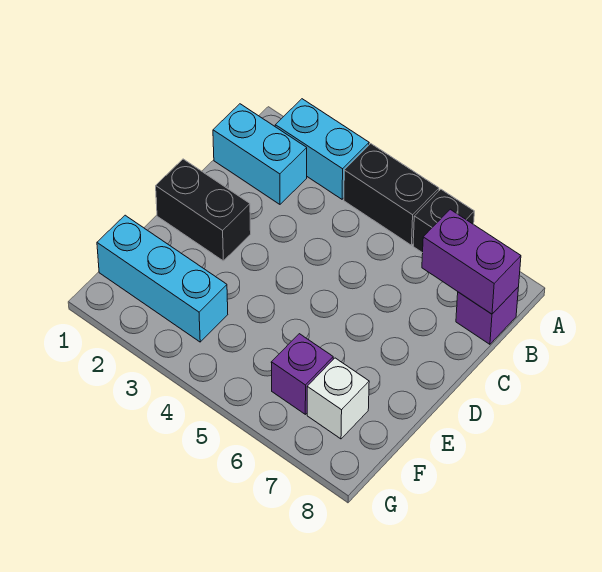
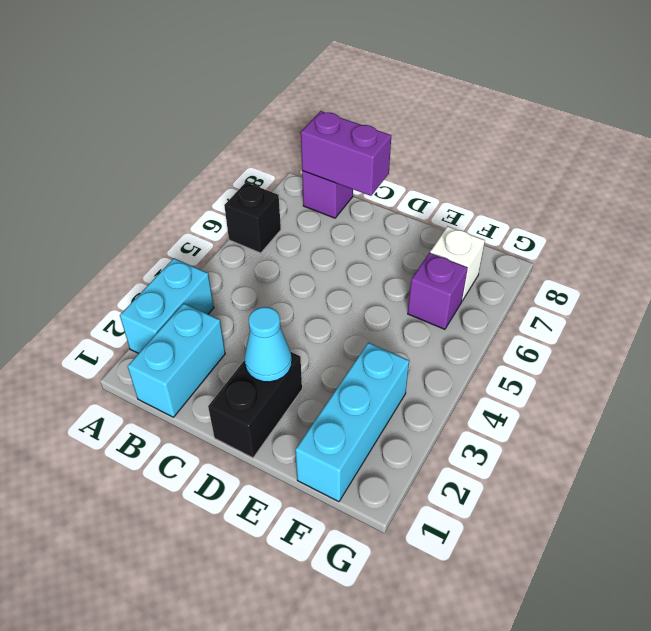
black brick A4:A5 level 1 -> none
purple brick B7:B8 level 2 -> purple brick B8:C8 level 2
none -> cyan cone D2 level 2

